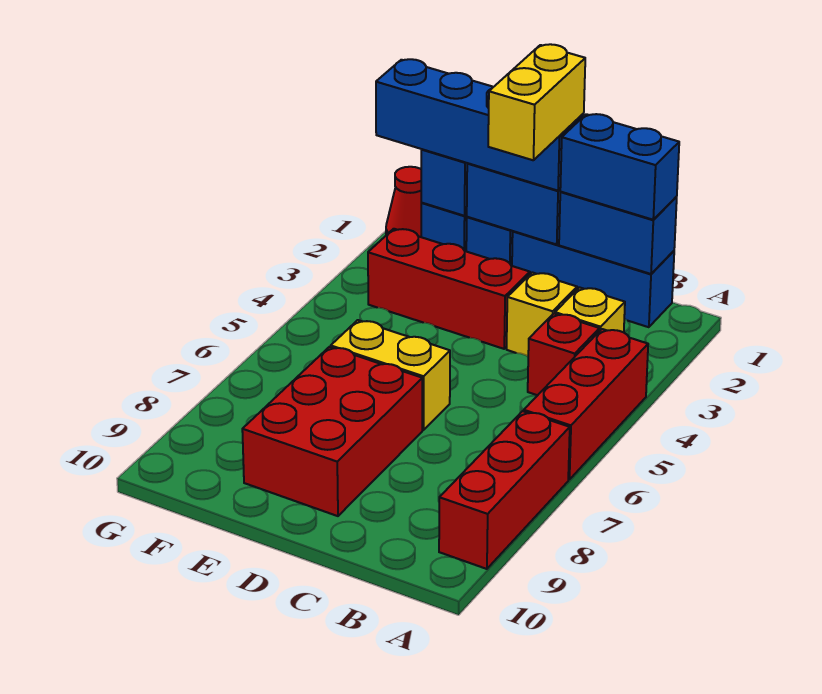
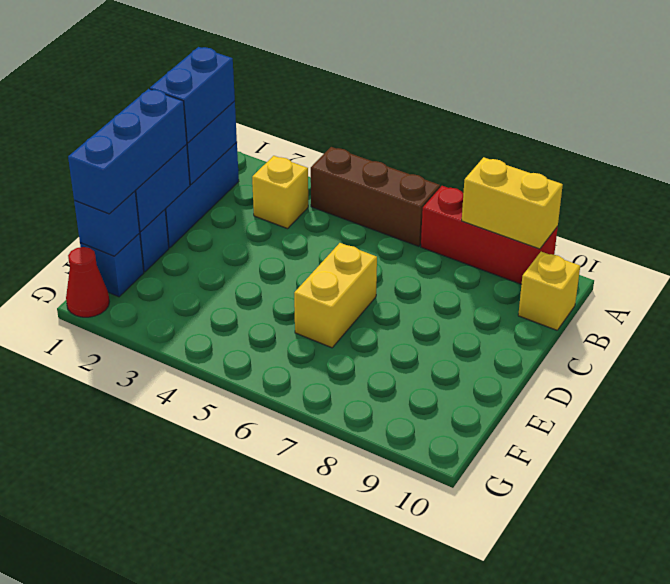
red brick A4:A6 level 1 -> brown brick A4:A6 level 1
red brick B4 level 1 -> none
yellow brick C3 level 1 -> yellow brick B10 level 1
blue brick D1:G1 level 3 -> blue brick D1:F1 level 3
yellow brick D1:D2 level 4 -> yellow brick A8:A9 level 2
red brick D3:F3 level 1 -> none
red brick D7:E9 level 1 -> none

